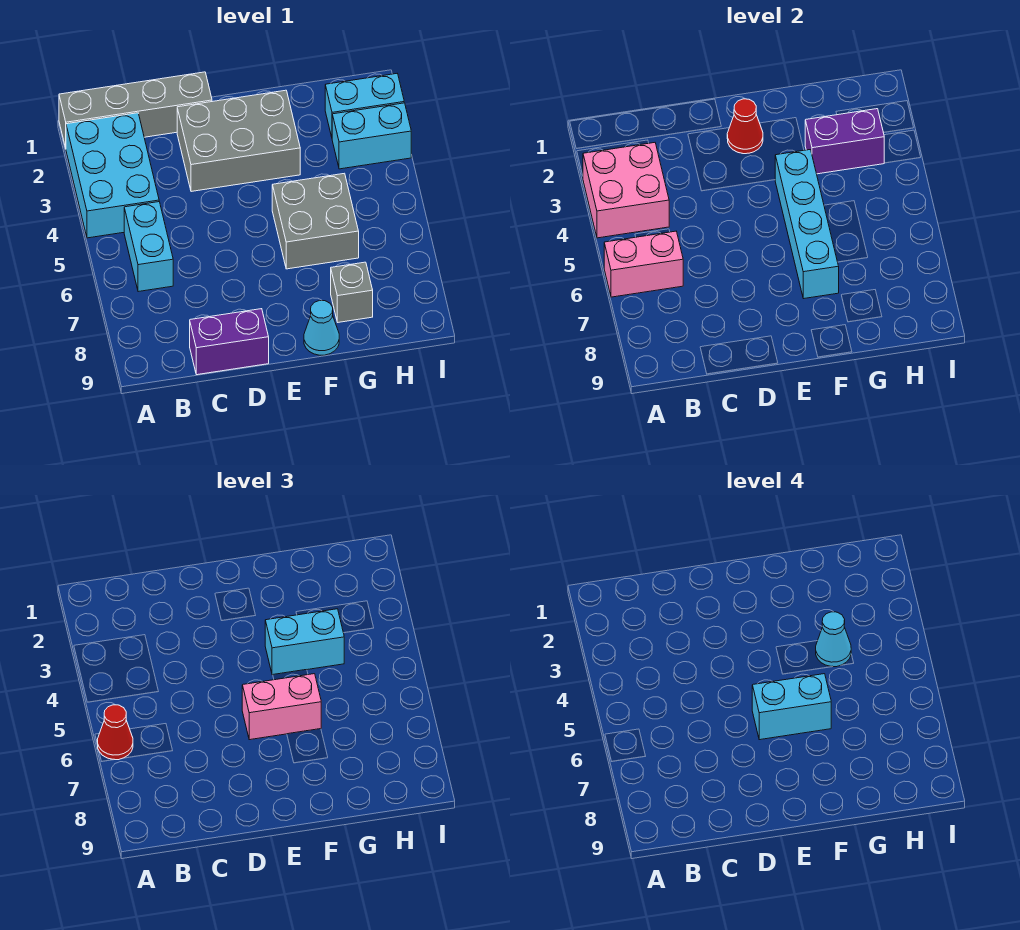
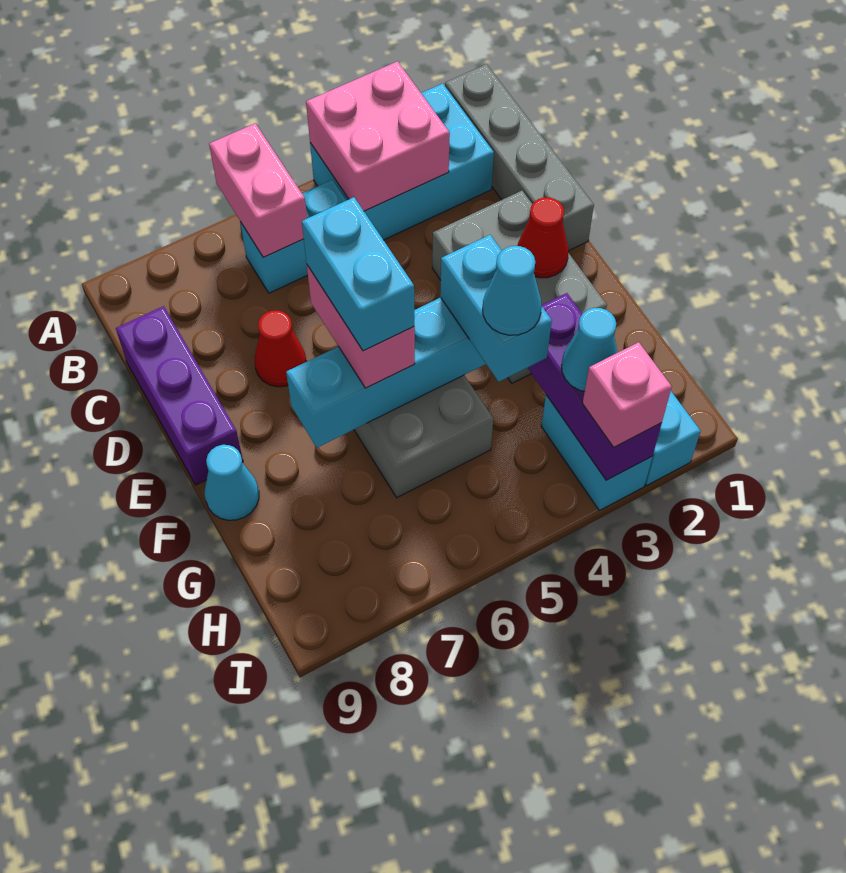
red cone A6 level 3 -> red cone D7 level 1
purple brick C9:D9 level 1 -> purple brick C9:E9 level 1
purple brick G3:H3 level 2 -> purple brick G3:I3 level 2
grey brick G8 level 1 -> none
none -> cyan cone H3 level 3
none -> pink brick I3 level 3

